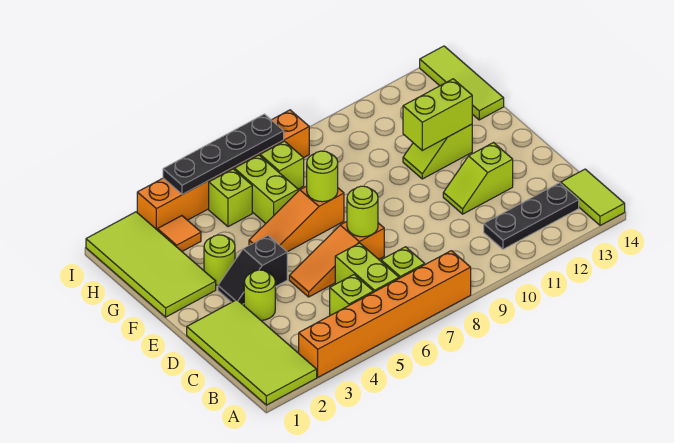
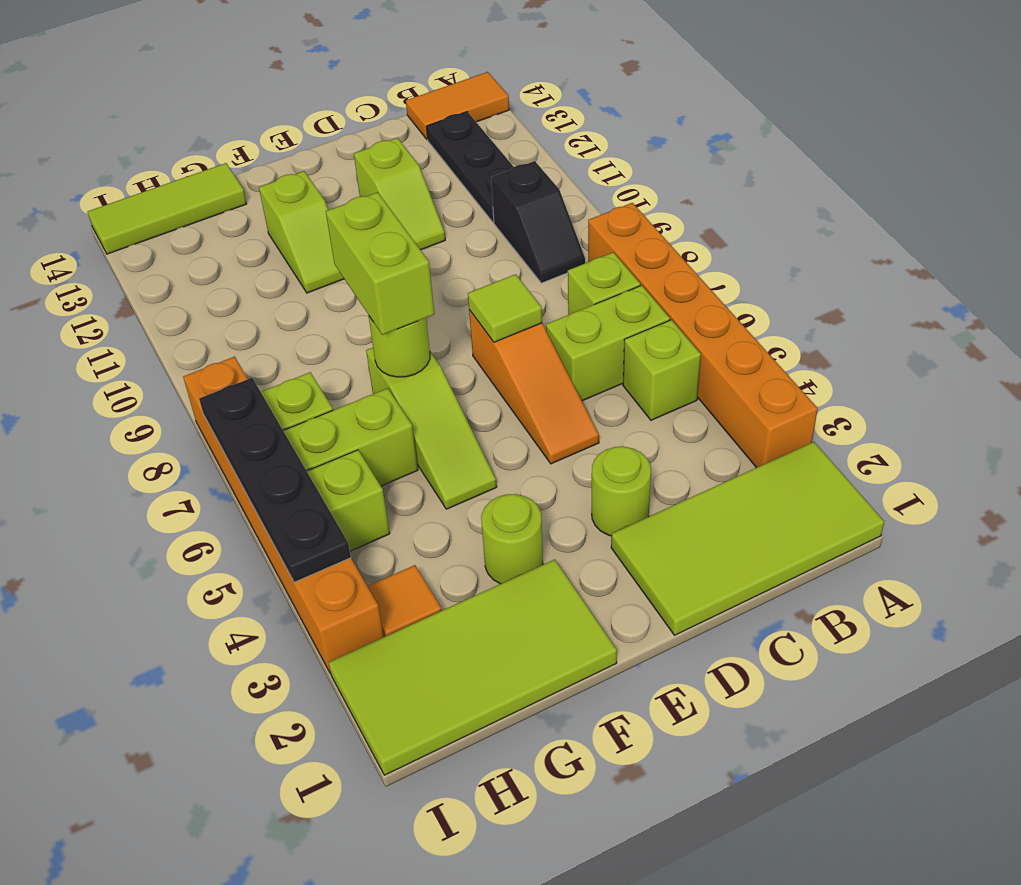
lime tile A14:B14 level 1 -> orange tile A14:B14 level 1
lime round brick D7 level 2 -> lime tile D7 level 2
black slope E3:E4 level 1 top 4 -> black slope B9:B10 level 1 top 10
orange slope F5:F7 level 1 top 7 -> lime slope F5:F7 level 1 top 7
lime brick F11:F12 level 2 -> lime brick F7:F8 level 3

